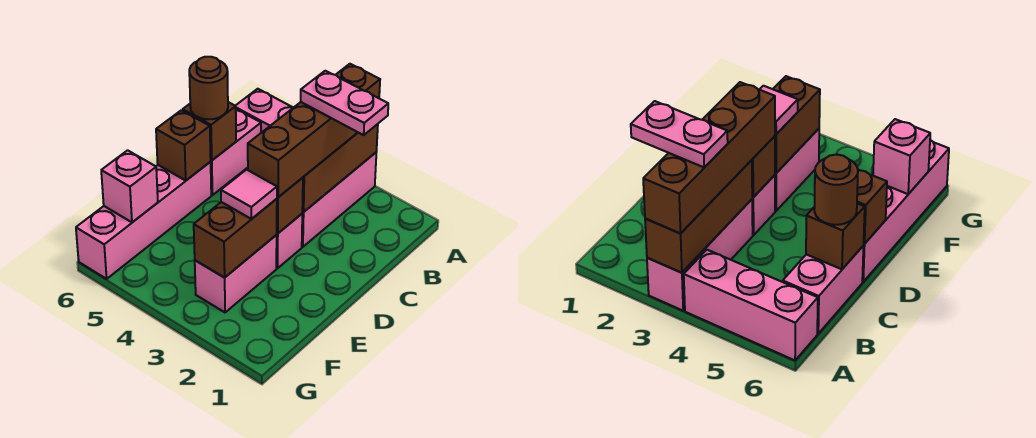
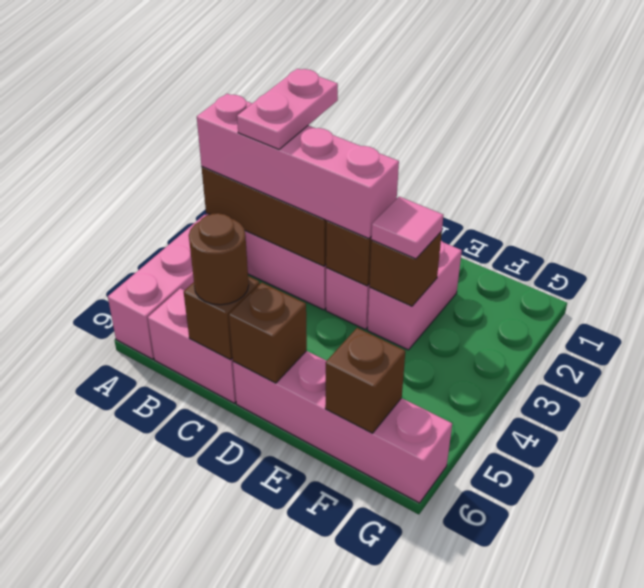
brown brick A3:D3 level 3 -> pink brick A3:D3 level 3
pink brick E3:F3 level 1 -> pink brick E2:E3 level 1
brown brick E3:F3 level 2 -> brown brick E3 level 2
pink brick F6 level 2 -> brown brick F6 level 2

